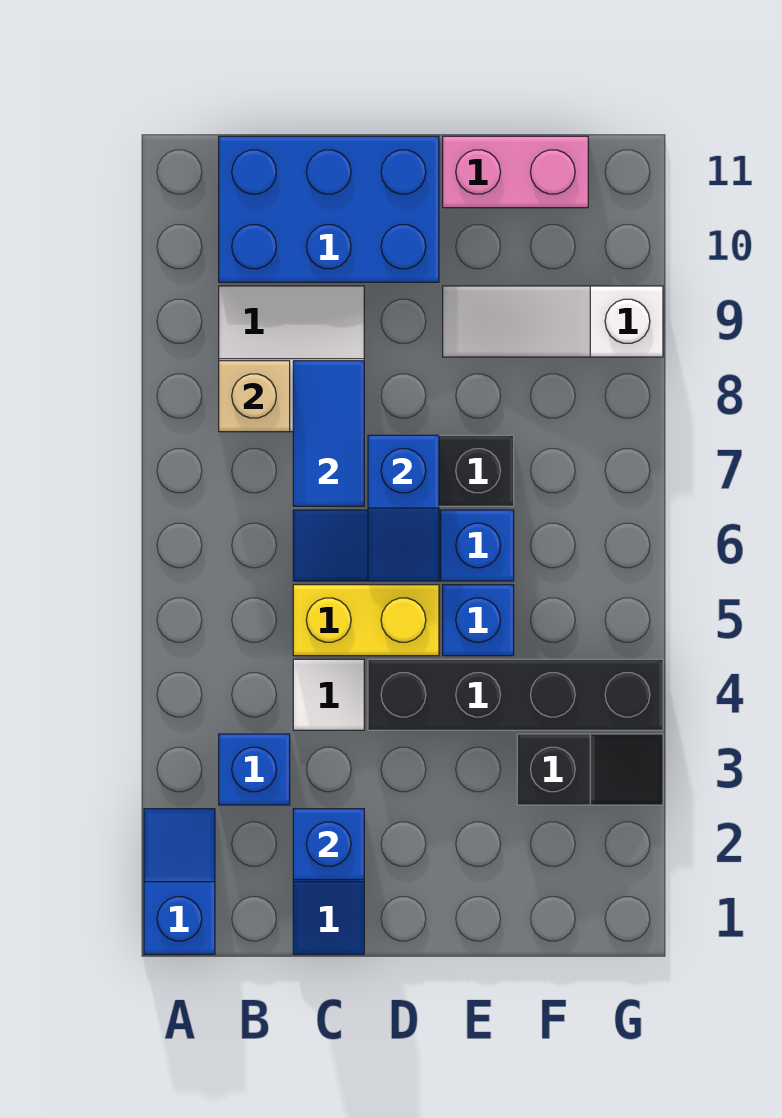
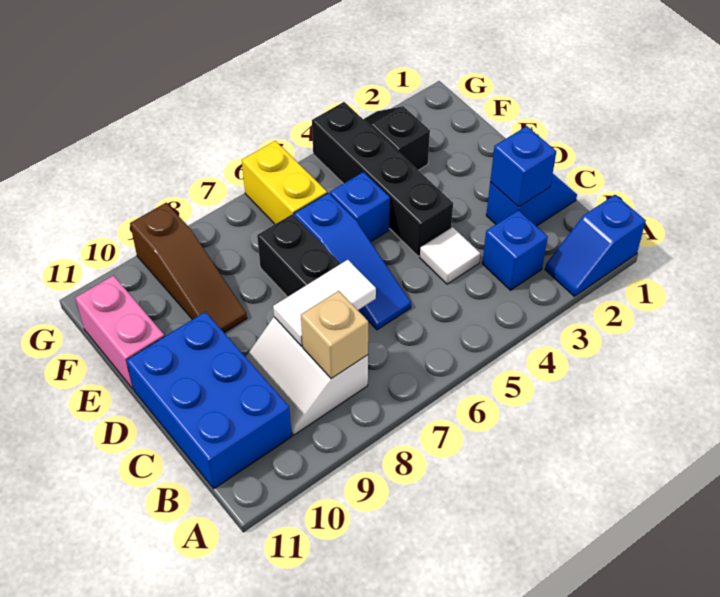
yellow brick C5:D5 level 1 -> yellow brick F6:G6 level 1
blue tile C7:C8 level 2 -> white tile C7:C8 level 2
blue slope D6:D7 level 2 top 7 -> none
white slope E9:G9 level 1 top G -> brown slope E9:G9 level 1 top G

